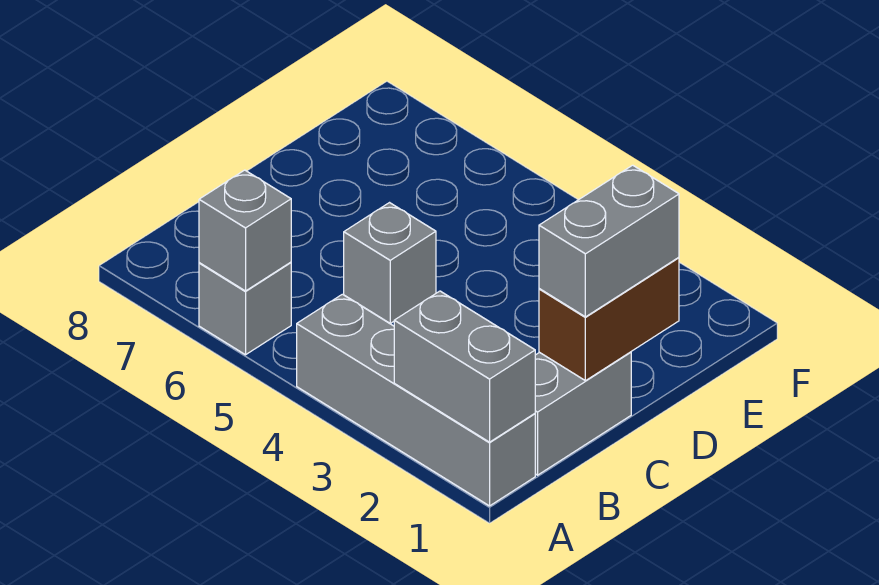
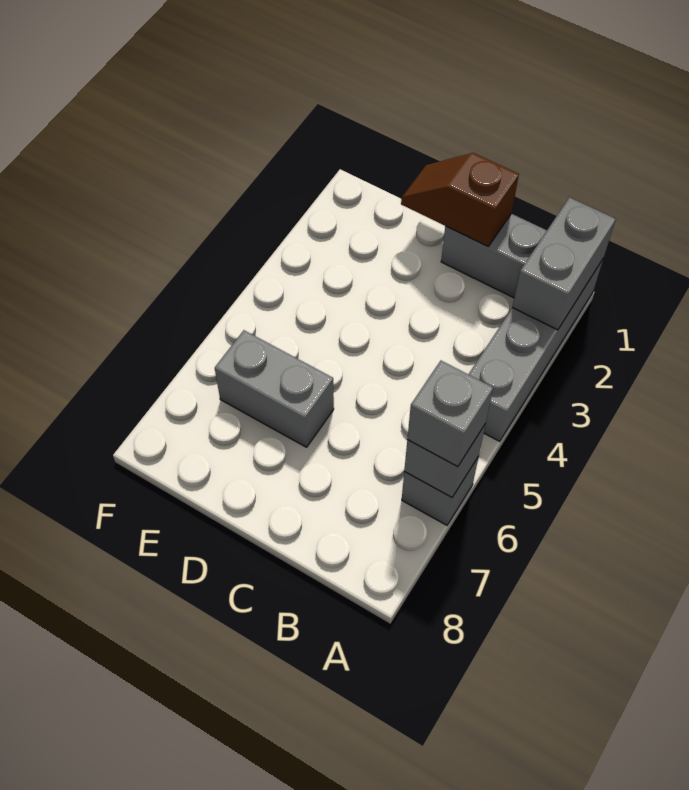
brown brick C1:D1 level 2 -> brown slope C1:D1 level 2 top C
grey brick C1:D1 level 3 -> grey brick D6:E6 level 1
grey brick C5 level 1 -> grey brick A6 level 3

